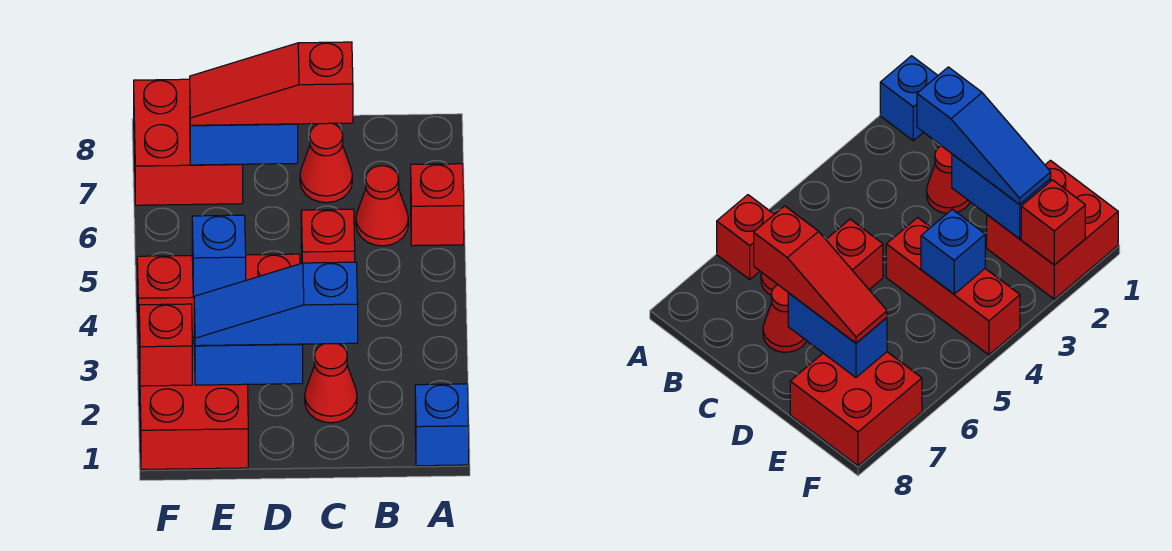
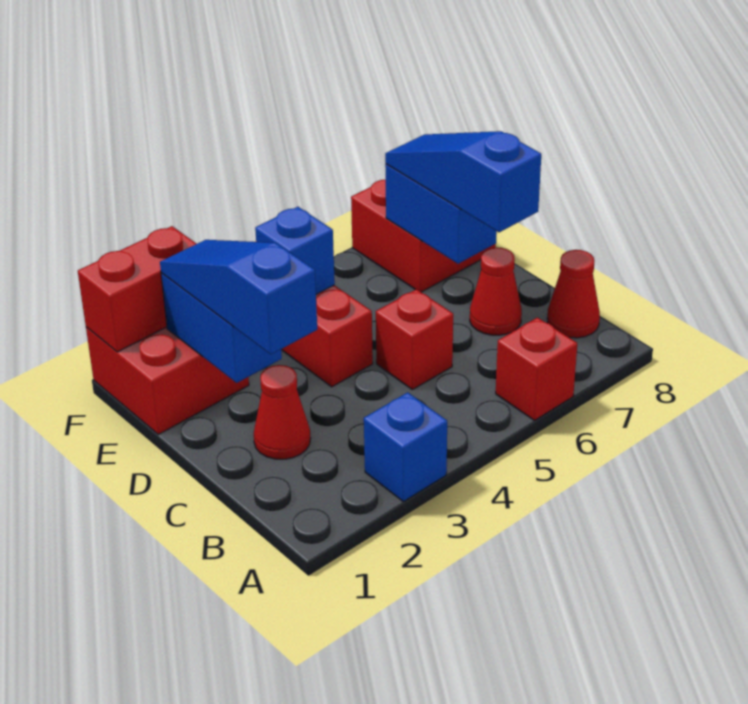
blue brick A1 level 1 -> blue brick A3 level 1
red cone B6 level 1 -> red cone B8 level 1
red slope C7:E7 level 3 top C -> blue slope C7:E7 level 3 top C
red brick F2 level 2 -> red brick F1:F2 level 2

